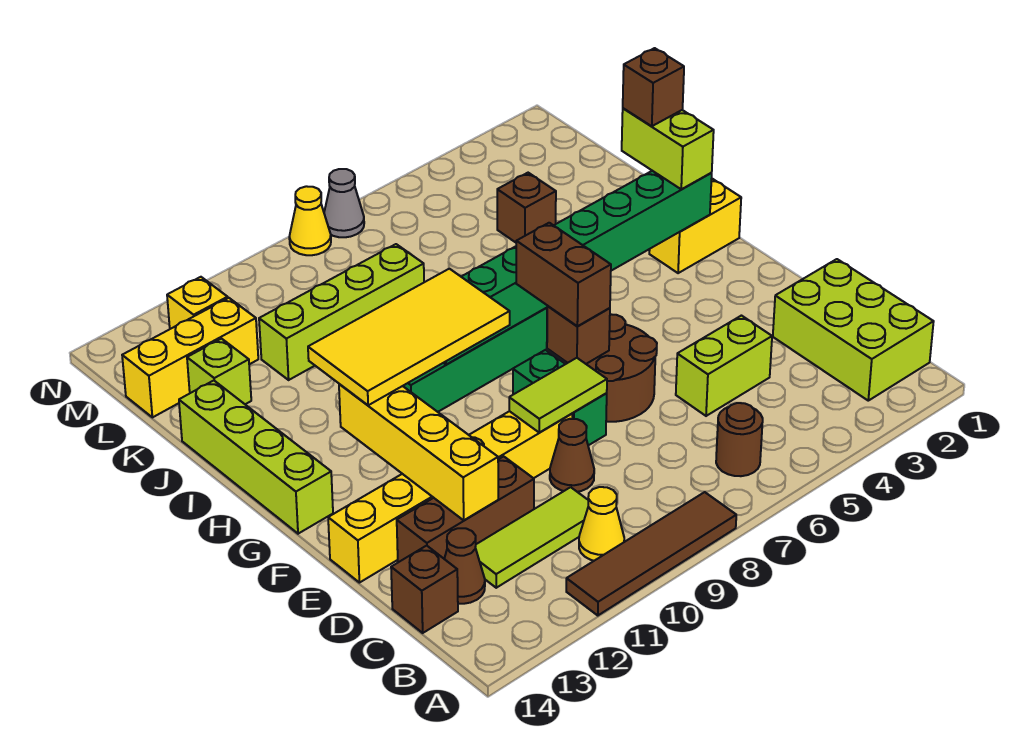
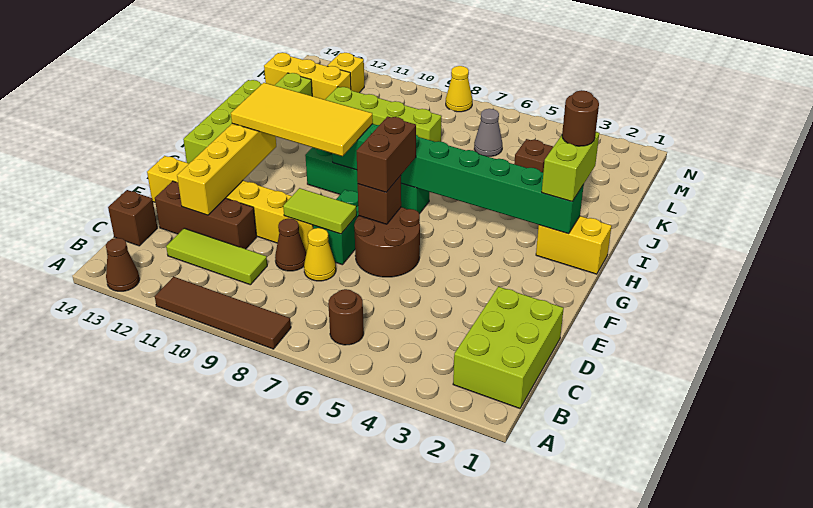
yellow cone B10 level 1 -> yellow cone D8 level 1
brown cone C13 level 1 -> brown cone A13 level 1
lime brick D4:D5 level 1 -> none
brown brick I2 level 4 -> brown round brick I2 level 4
grey cone N7 level 1 -> grey cone L6 level 1

